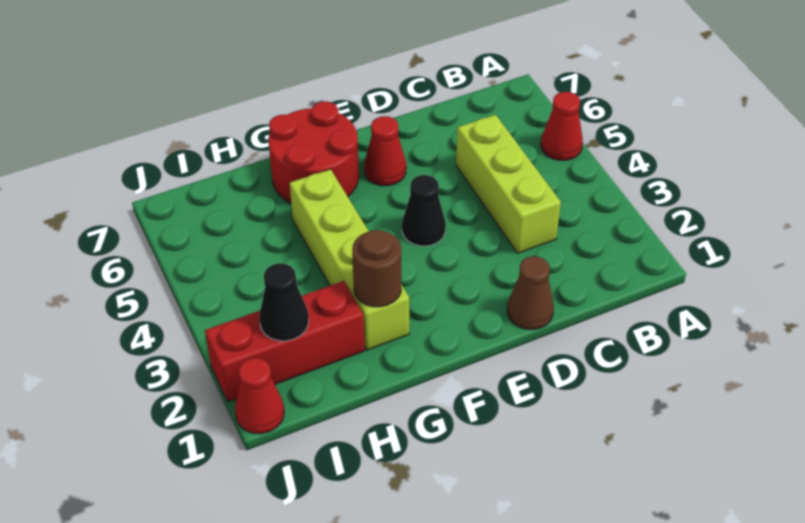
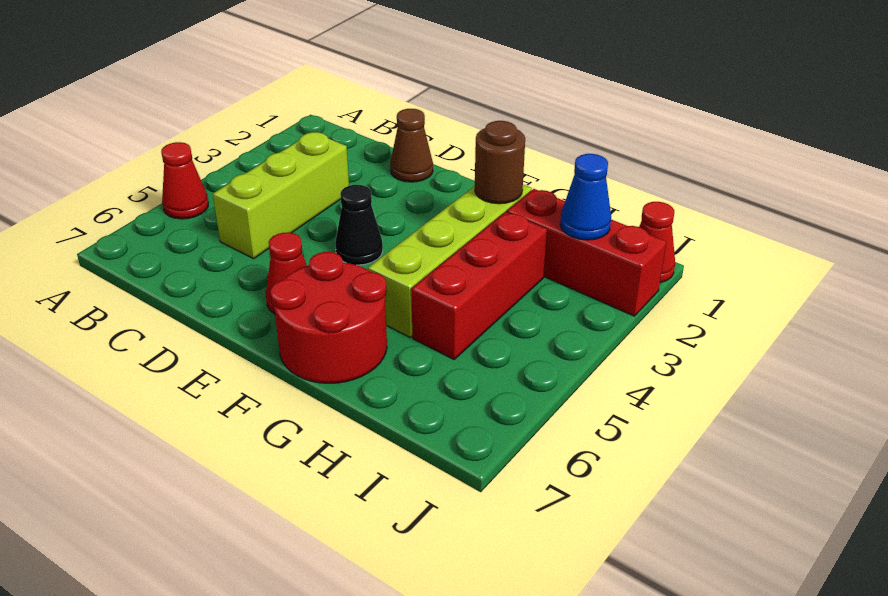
none -> red brick H3:H5 level 1
black cone I2 level 2 -> blue cone I2 level 2

